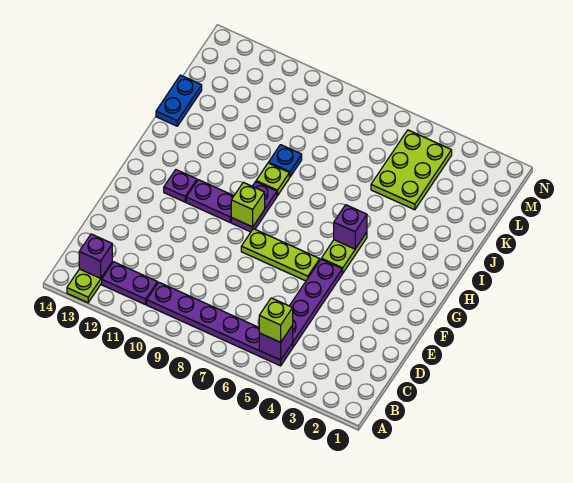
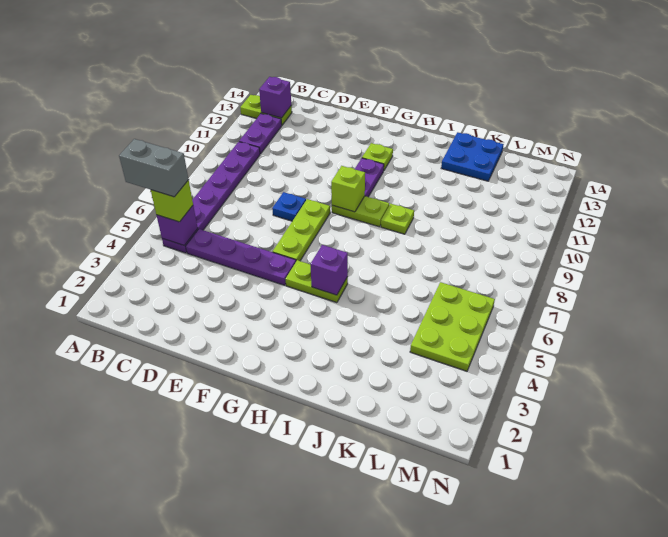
none -> grey brick A5:B5 level 4
purple plate G9:H9 level 1 -> lime plate G9:H9 level 1
purple plate G12 level 1 -> lime plate G12 level 1
blue plate J9 level 1 -> blue plate E8 level 1
blue plate J14:K14 level 1 -> blue plate J13:K14 level 1
lime plate K4:M5 level 1 -> lime plate L4:M6 level 1

